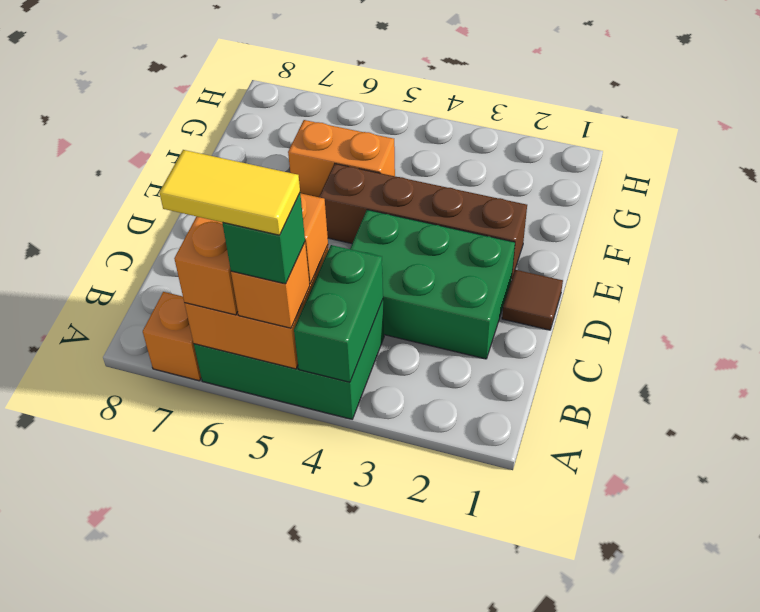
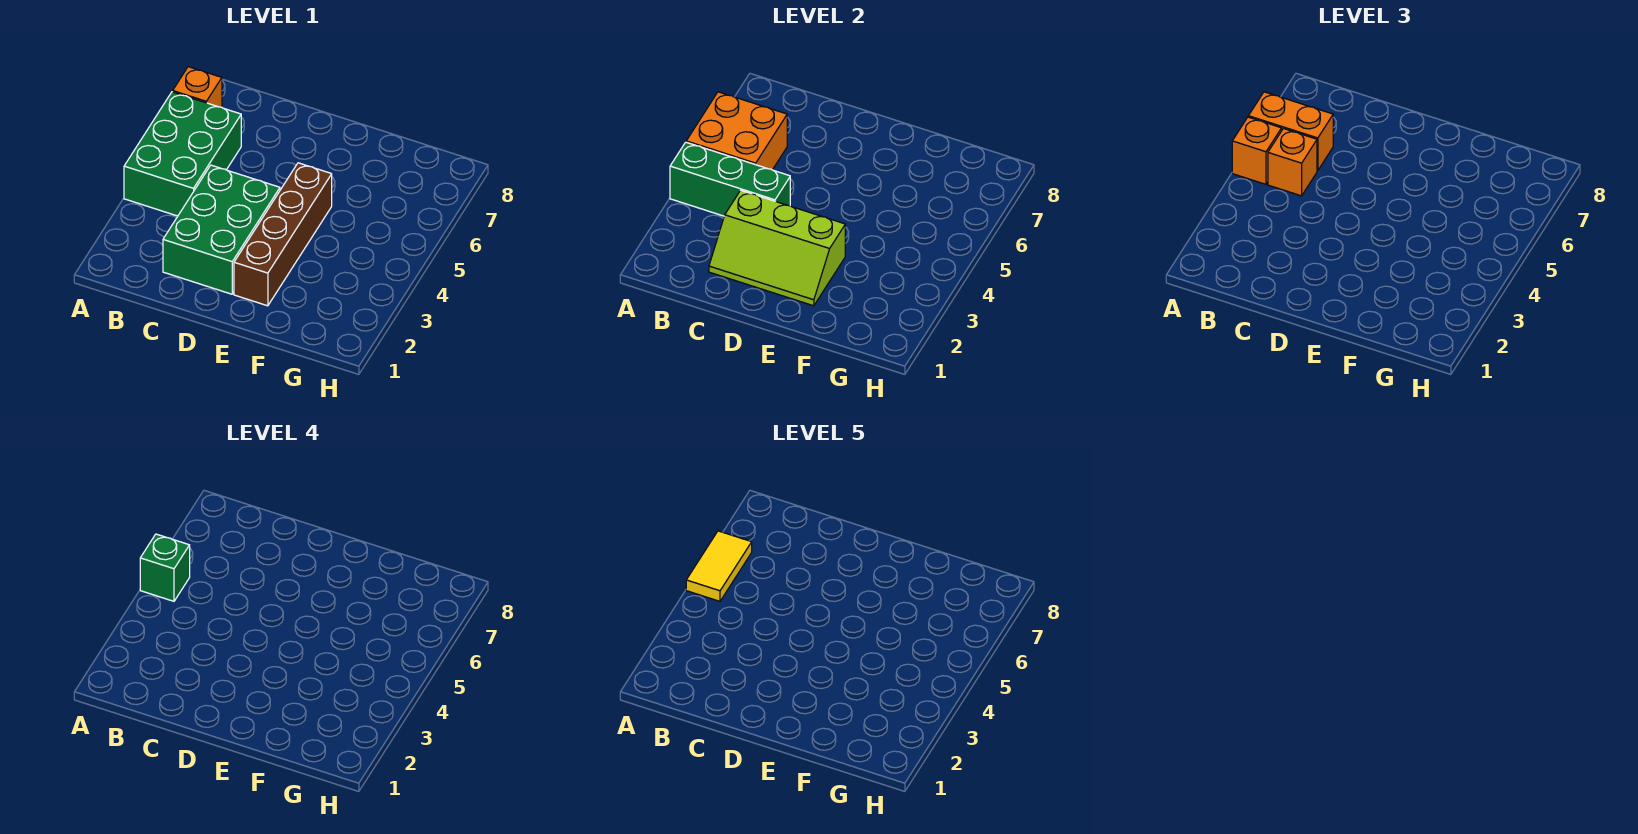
green brick A4:B4 level 2 -> green brick A4:C4 level 2
none -> lime slope C2:E3 level 2 top 3
brown tile D1 level 1 -> none
orange brick F5:F6 level 1 -> none

